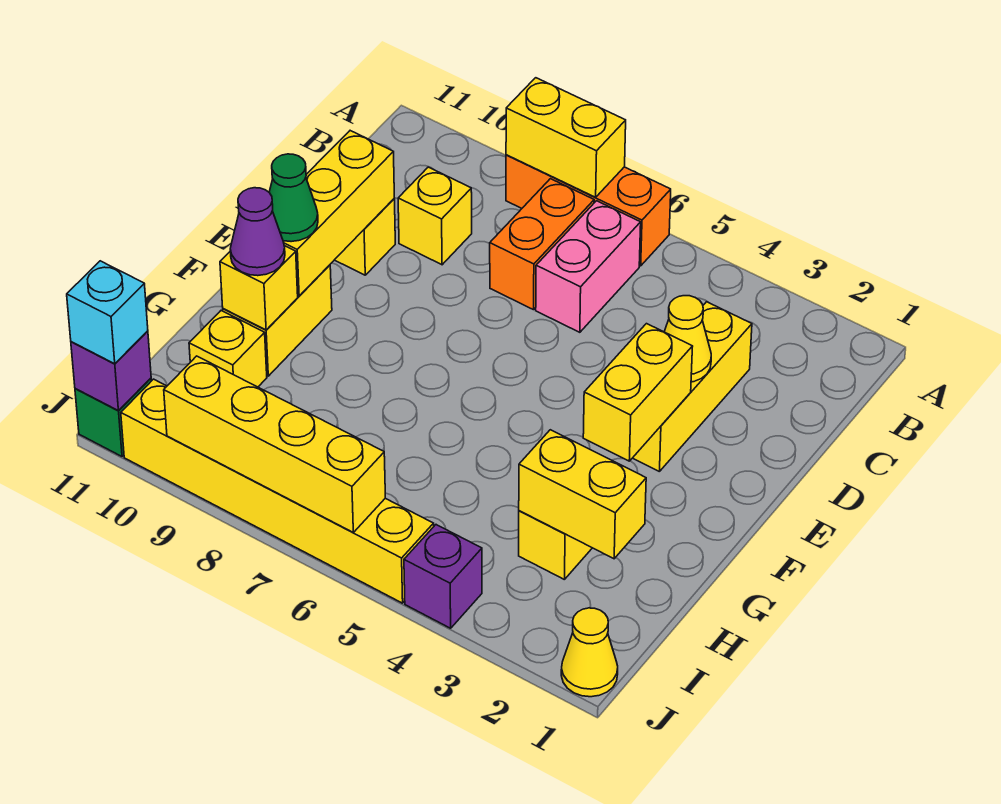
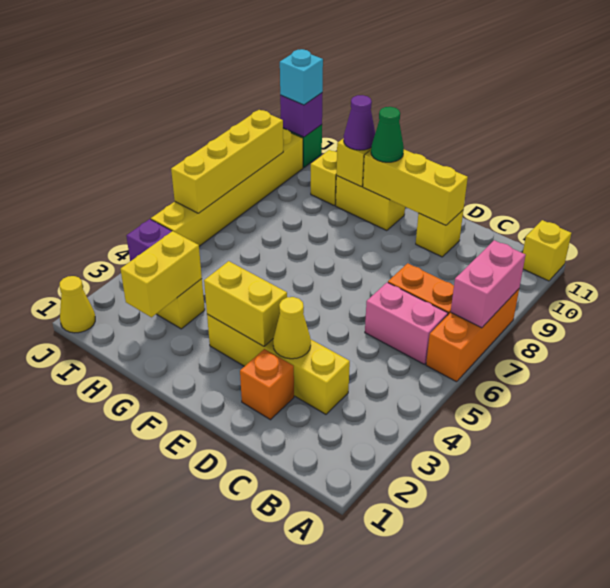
yellow brick A7:A8 level 2 -> pink brick A7:A8 level 2
yellow brick C3:E3 level 1 -> yellow brick C3:F3 level 1
yellow brick C9 level 1 -> yellow brick A11 level 1
none -> orange brick D2 level 1

